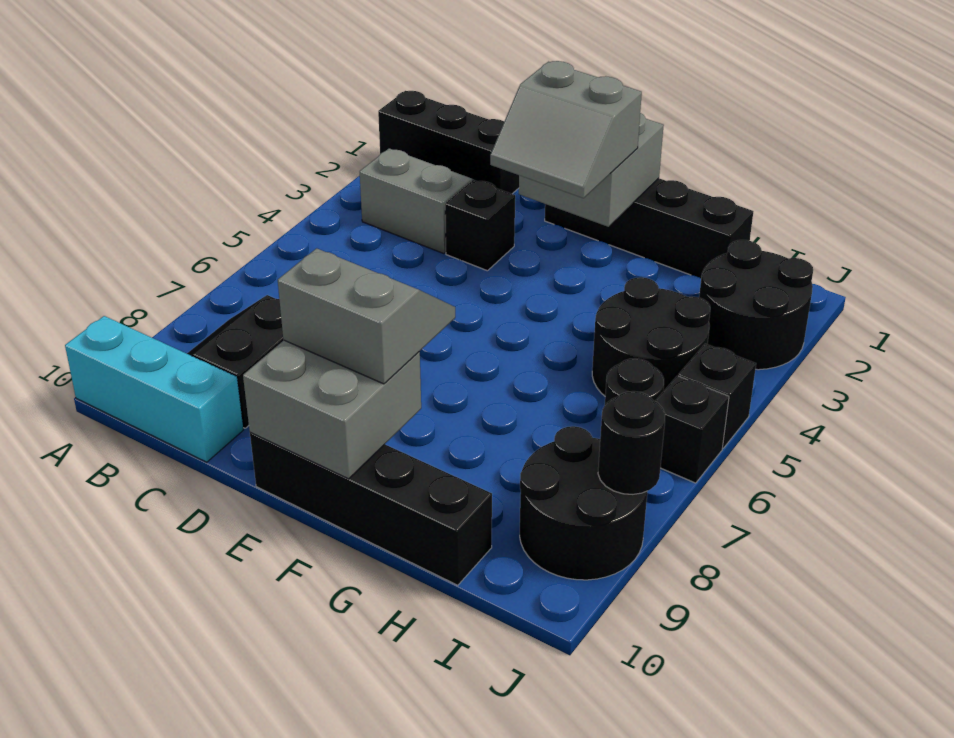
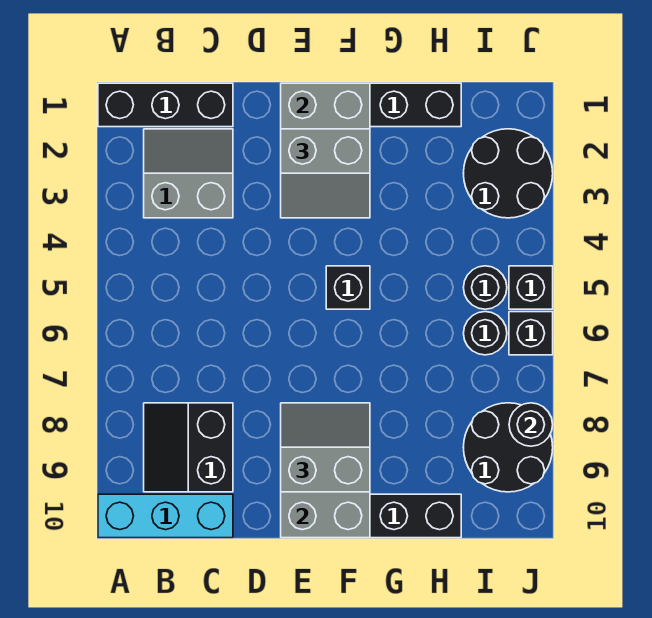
black brick D3 level 1 -> black brick F5 level 1
black round brick H4:I5 level 1 -> black round brick I5 level 1

